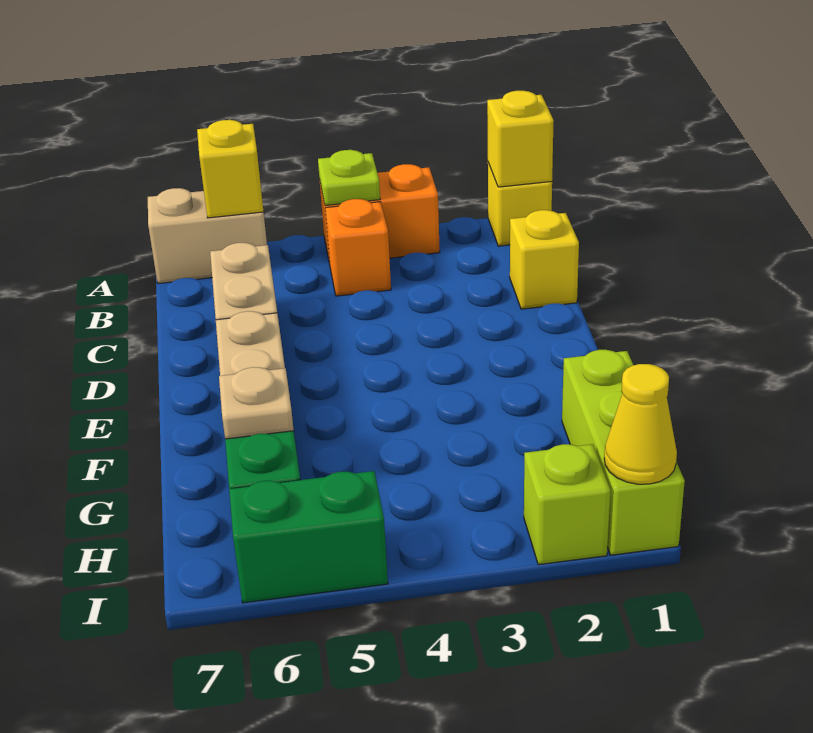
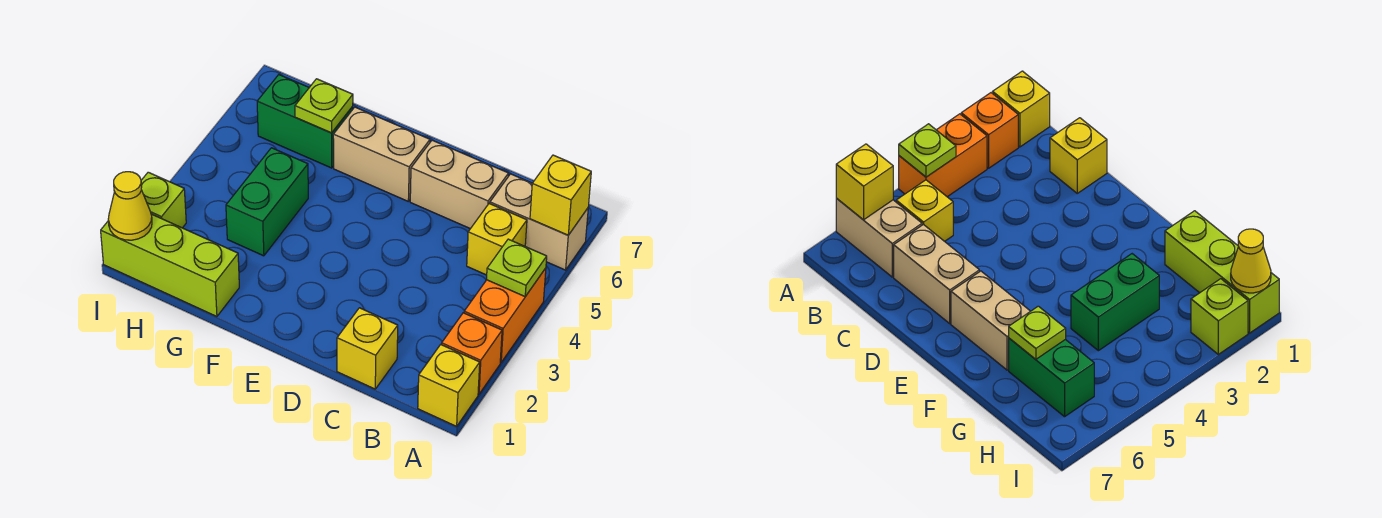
yellow brick A1 level 2 -> yellow brick B5 level 1
tan brick A6:A7 level 1 -> tan brick A6:B6 level 1
orange brick B4 level 1 -> orange brick A2 level 1
tan plate G6 level 2 -> lime plate G6 level 2
green brick I5:I6 level 1 -> green brick G3:G4 level 1

